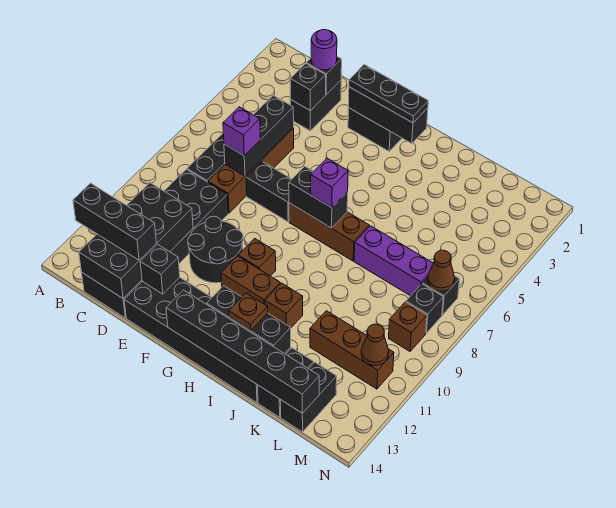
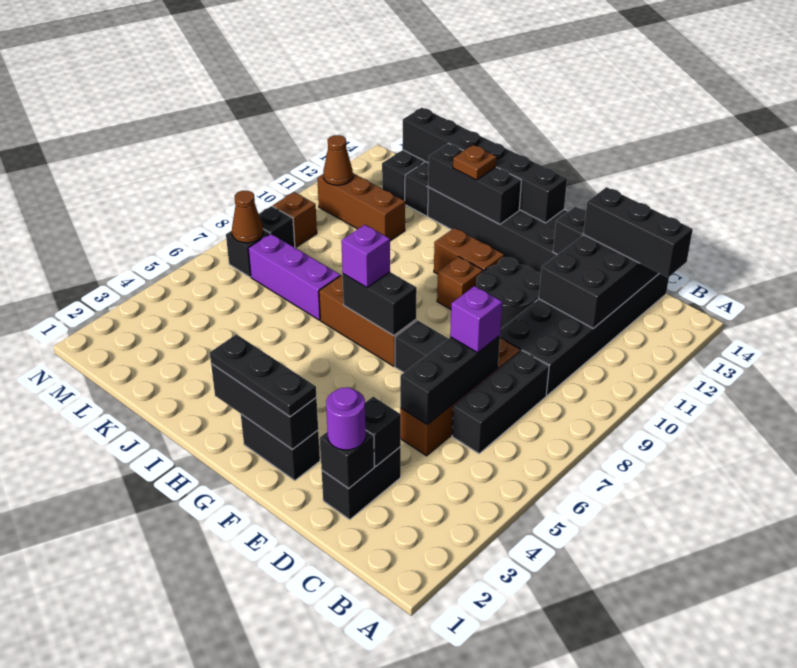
brown brick I11 level 1 -> none

